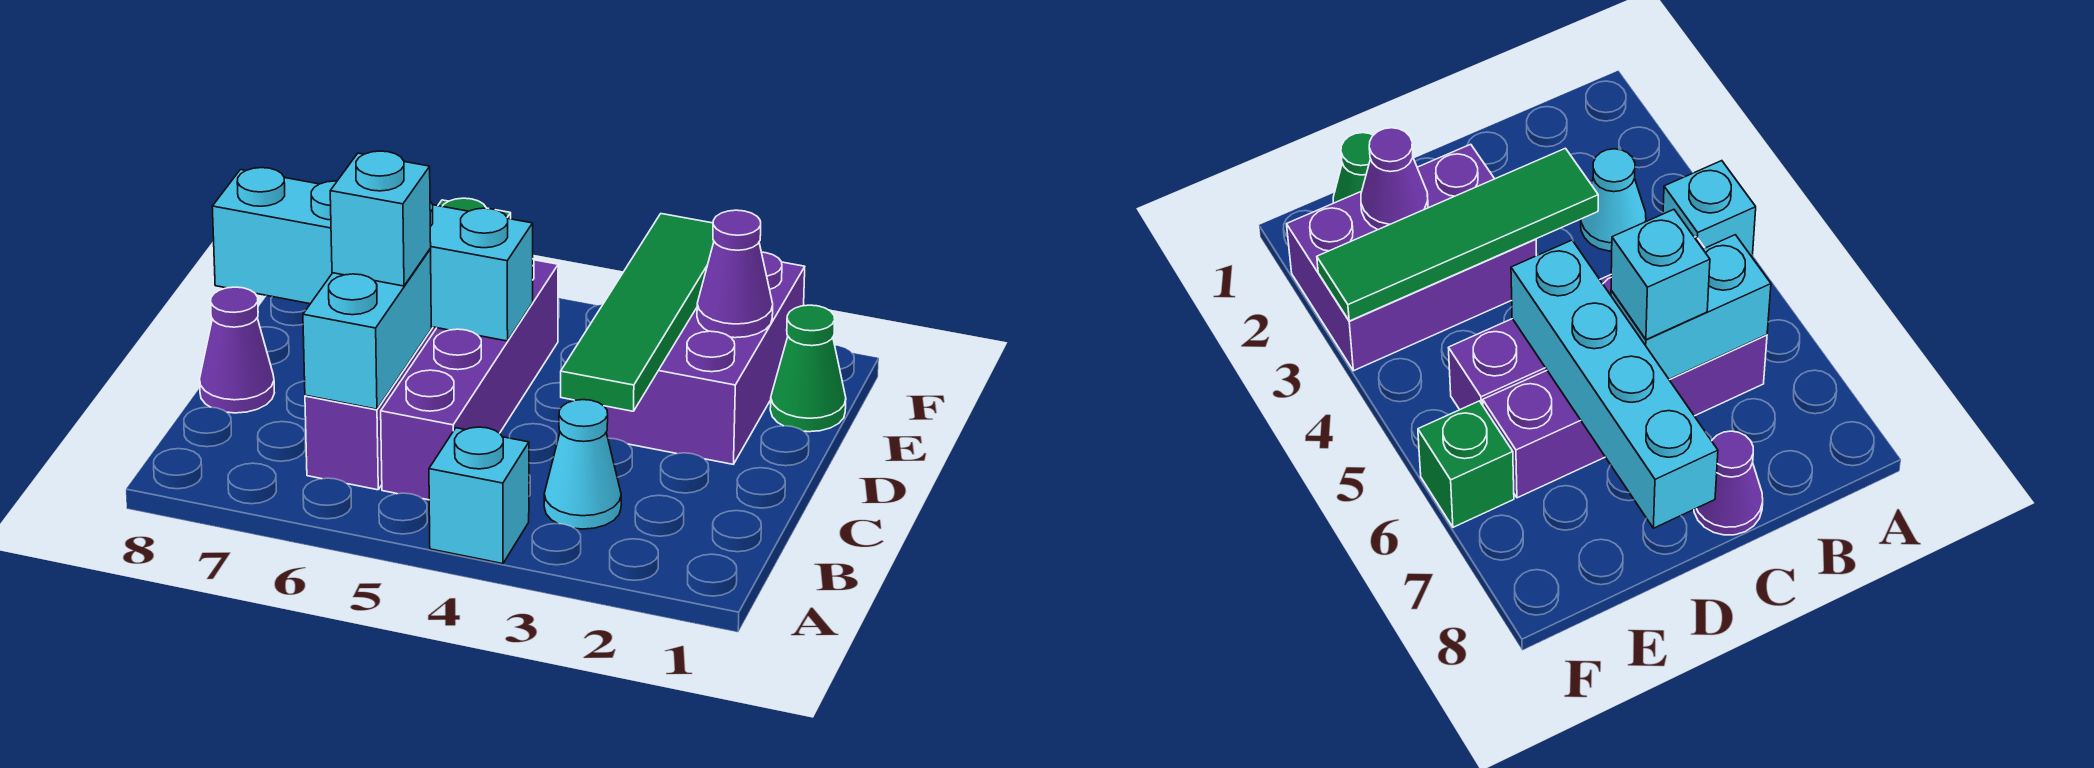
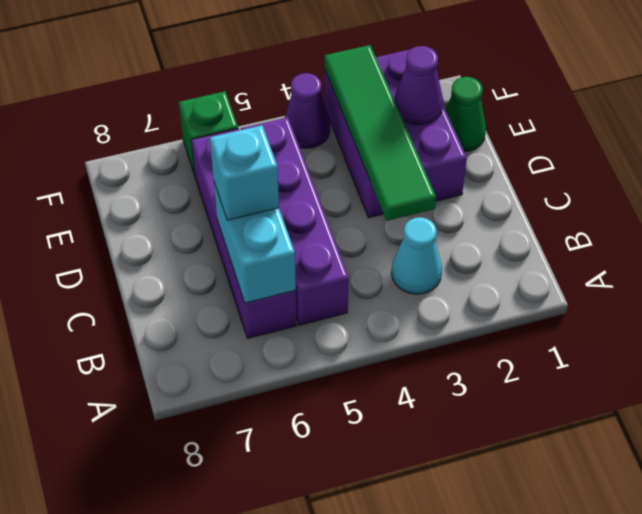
cyan brick A4 level 1 -> none
purple cone C8 level 1 -> purple cone F4 level 1
cyan brick D5:D8 level 2 -> none

